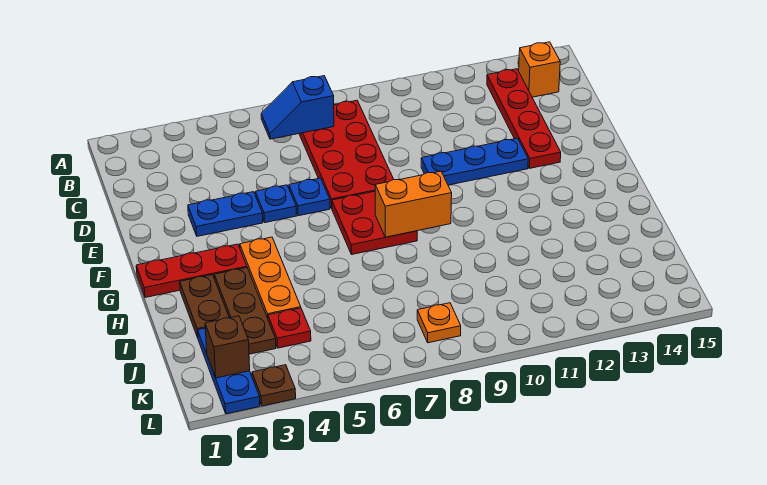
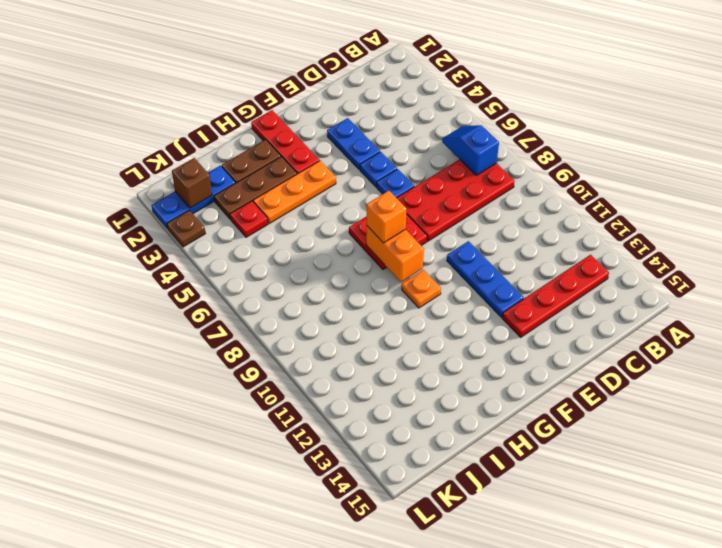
orange brick B14 level 1 -> orange brick G8 level 3
orange plate K8 level 1 -> orange plate G10 level 1

